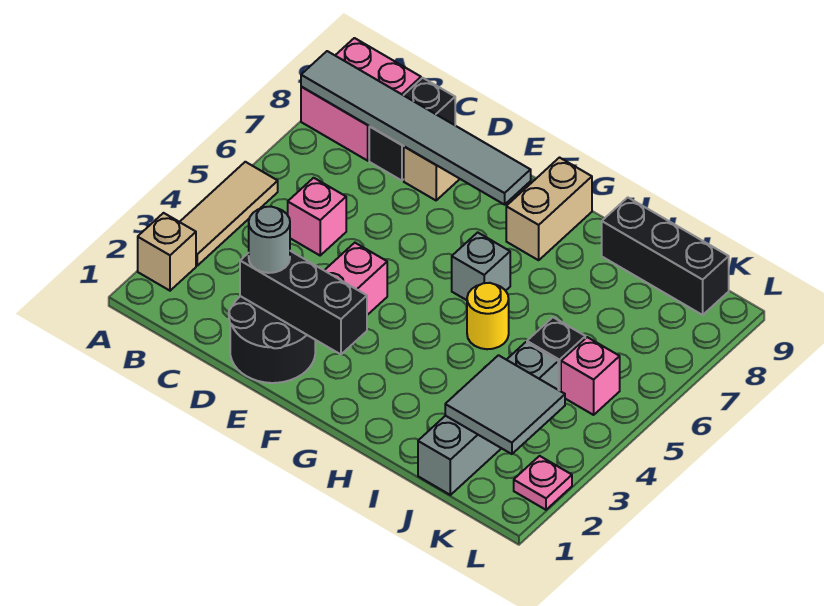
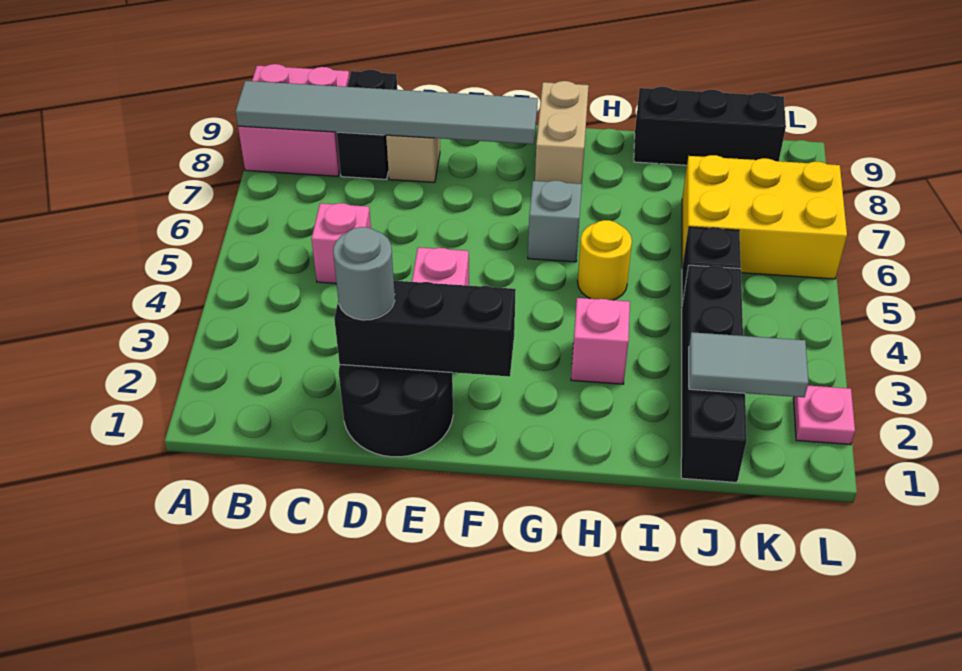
tan brick A2 level 1 -> none
tan tile A3:A5 level 1 -> none
grey brick J1:J4 level 1 -> black brick J1:J4 level 1
grey tile J2:K3 level 2 -> grey tile J2:K2 level 2
none -> yellow brick J6:L7 level 1
pink brick K5 level 1 -> pink brick H3 level 1

